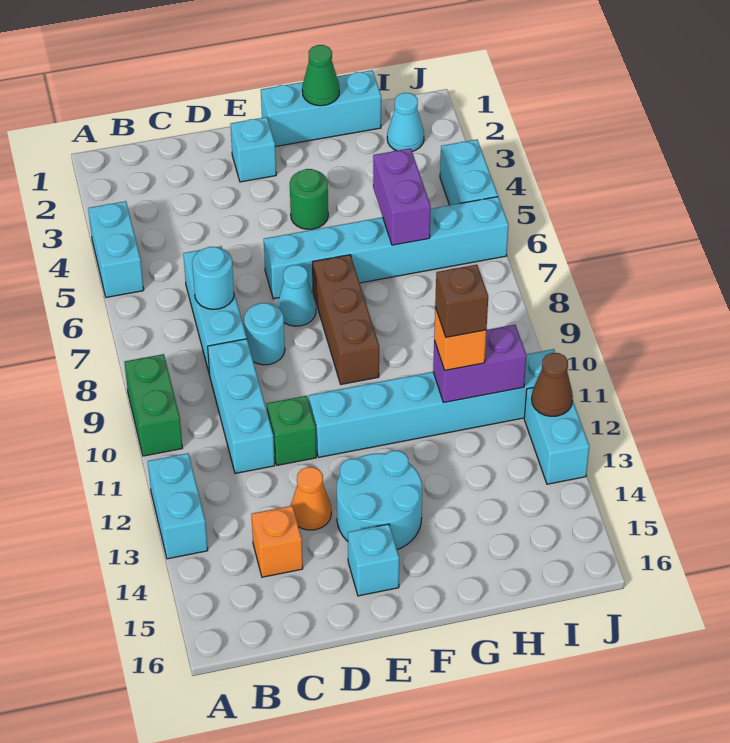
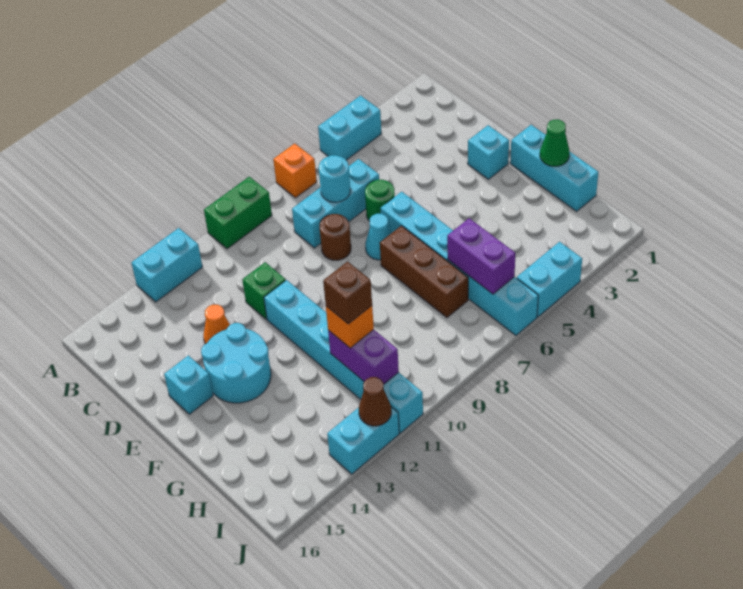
cyan brick C9:C11 level 1 -> none
orange brick C14 level 1 -> orange brick A7 level 1
cyan round brick D8 level 1 -> brown round brick D8 level 1
green round brick F4 level 1 -> green round brick D6 level 1
brown brick F7:F9 level 1 -> brown brick F7:H7 level 1
purple brick H5:H6 level 2 -> purple brick H6:I6 level 2
cyan cone I2 level 1 -> none

